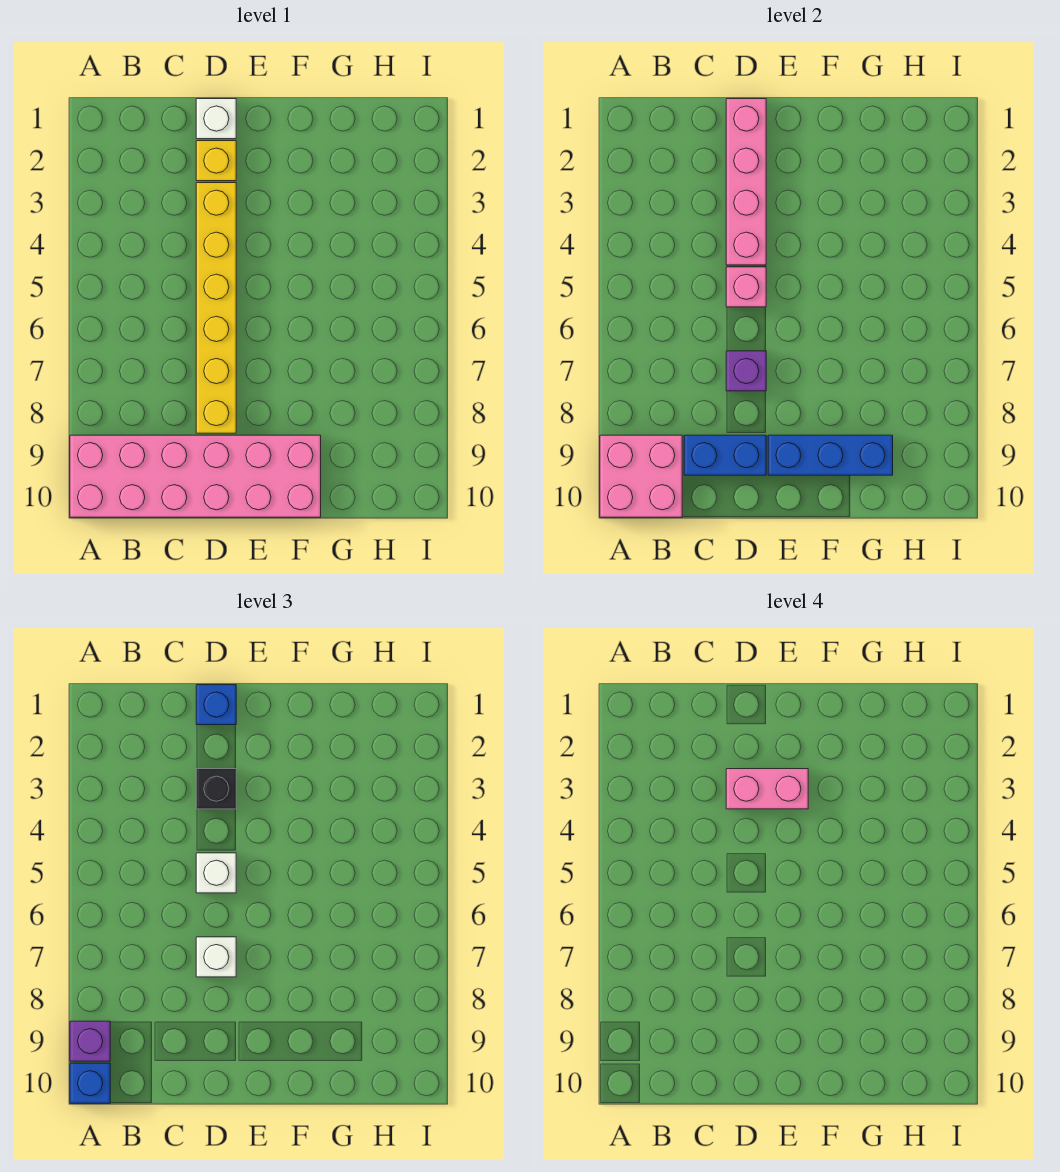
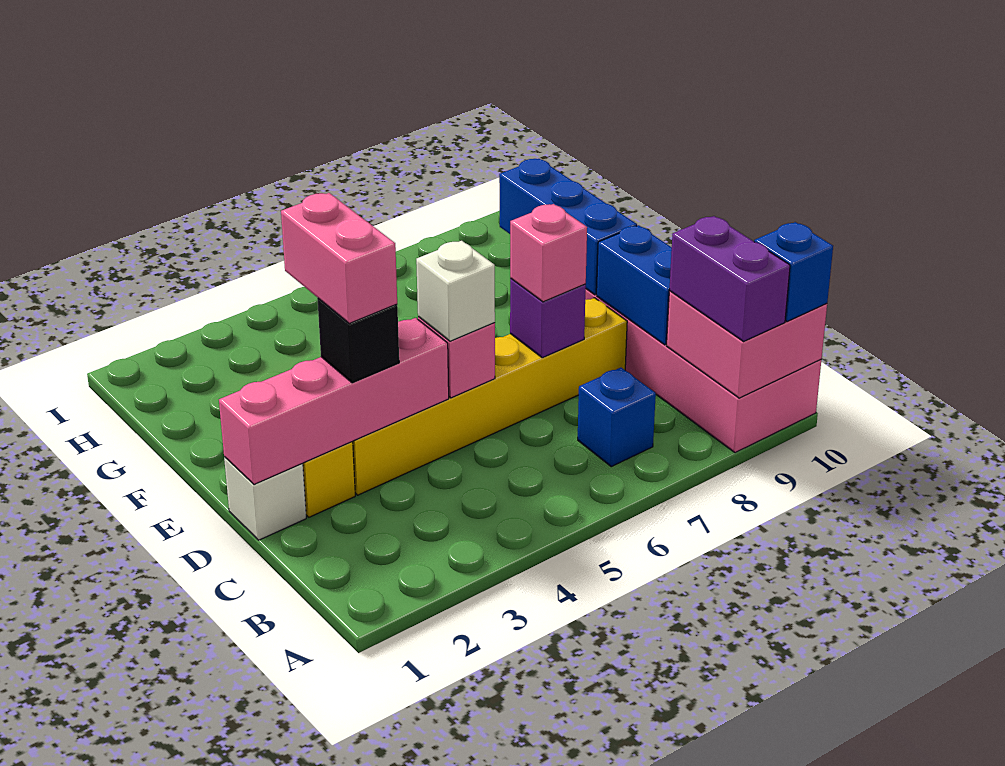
purple brick A9 level 3 -> purple brick A9:B9 level 3
blue brick D1 level 3 -> blue brick B7 level 1
white brick D7 level 3 -> pink brick D7 level 3

